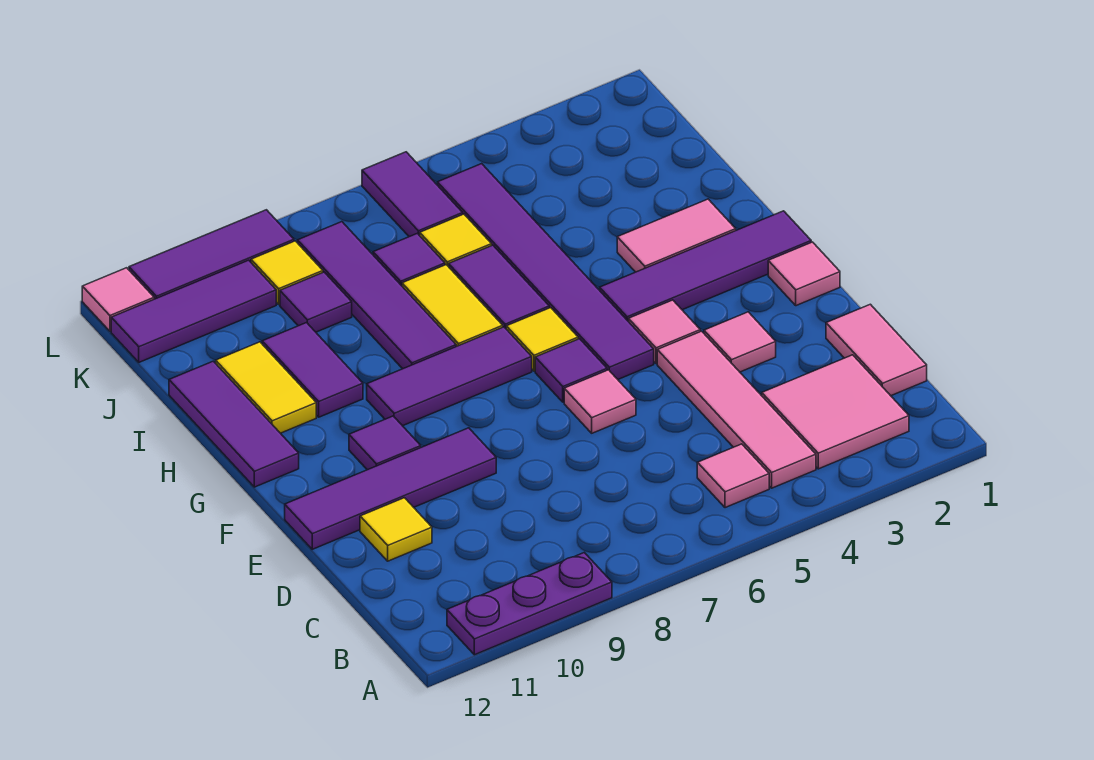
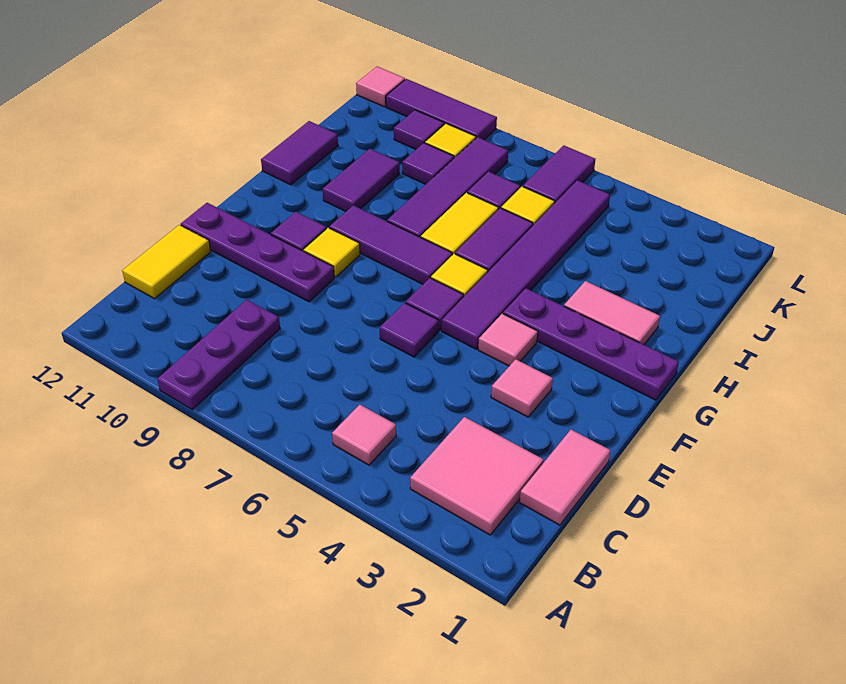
purple plate A9:A11 level 1 -> purple plate A9:C9 level 1
pink tile B4:E4 level 1 -> none
yellow tile D11 level 1 -> yellow tile F9 level 1
pink tile E6 level 1 -> purple tile E6 level 1
purple tile E9:E12 level 1 -> purple plate E9:E12 level 1
pink tile F1 level 1 -> none
purple tile G1:G4 level 1 -> purple plate G1:G4 level 1
purple tile G12:I12 level 1 -> purple tile H12:I12 level 1
yellow tile H11:I11 level 1 -> yellow tile C12:D12 level 1
purple tile K10:K12 level 1 -> purple tile K10 level 1

